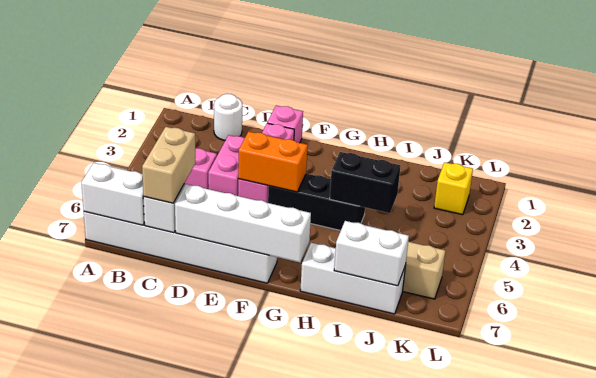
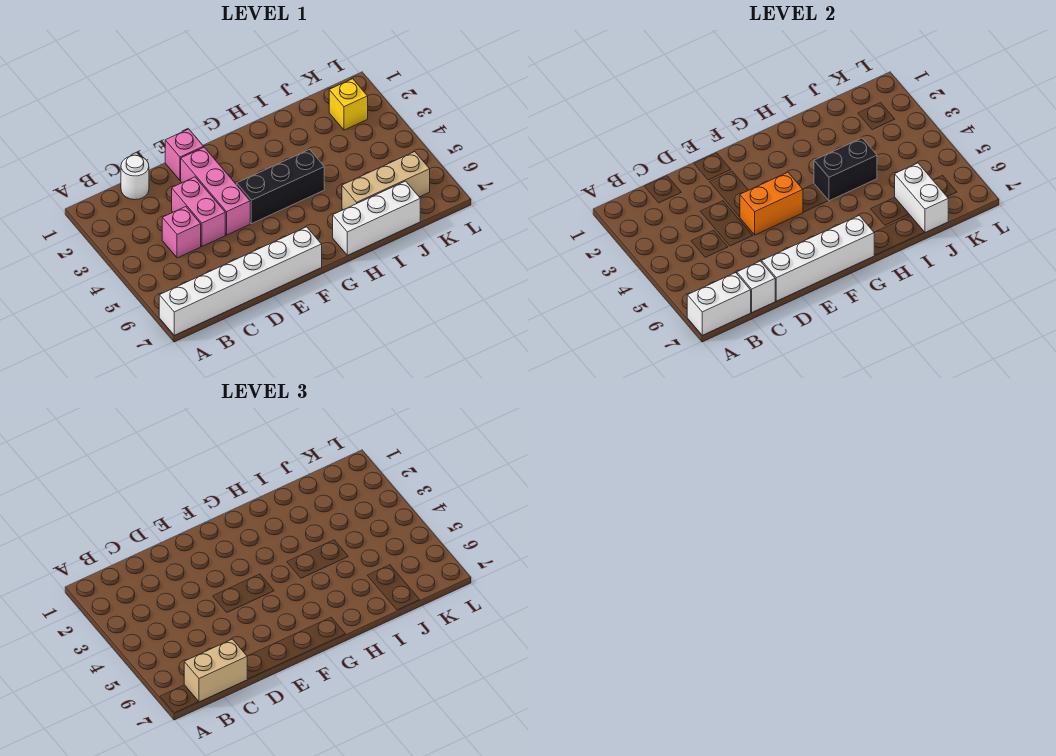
tan brick C6:C7 level 3 -> tan brick B7:C7 level 3
white brick I7:J7 level 2 -> white brick J6:J7 level 2

